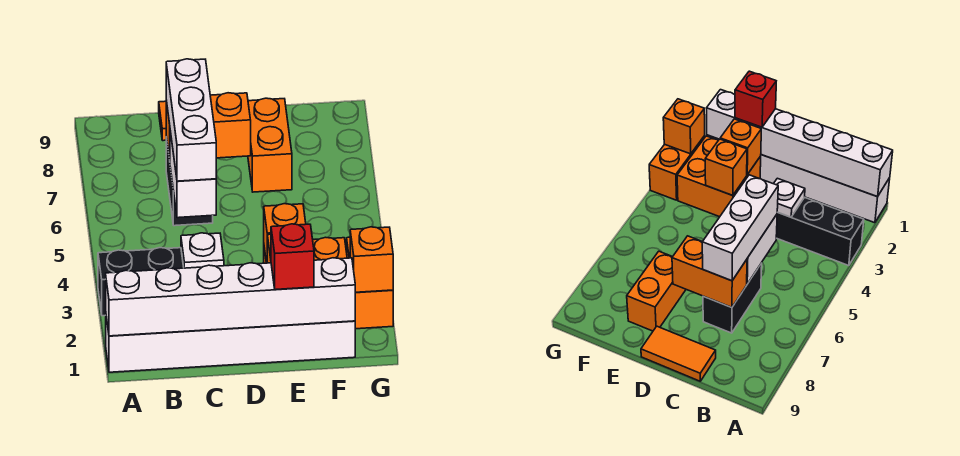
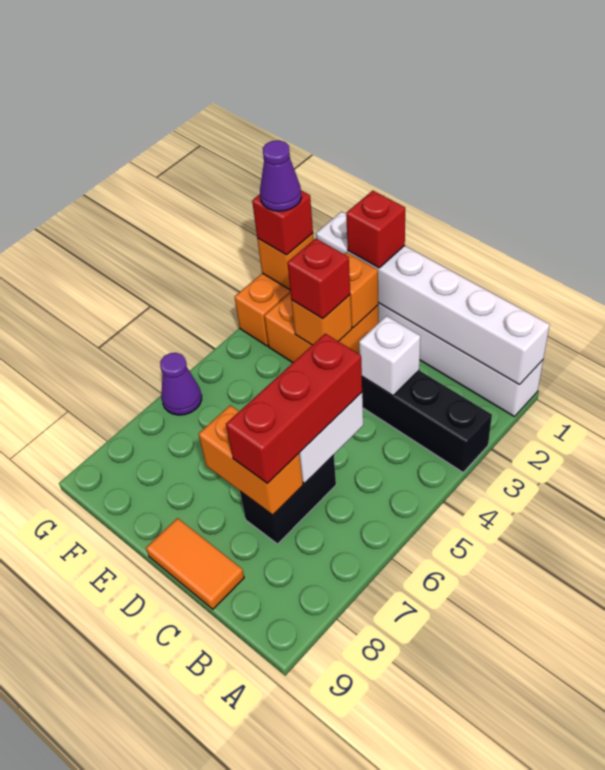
white plate C3 level 2 -> white brick C3 level 2
white brick C5:C7 level 3 -> red brick C5:C7 level 3
none -> red brick E3 level 3
orange brick E7:E8 level 1 -> none
none -> red brick G2 level 3
none -> purple cone G2 level 4
none -> purple cone G6 level 1

